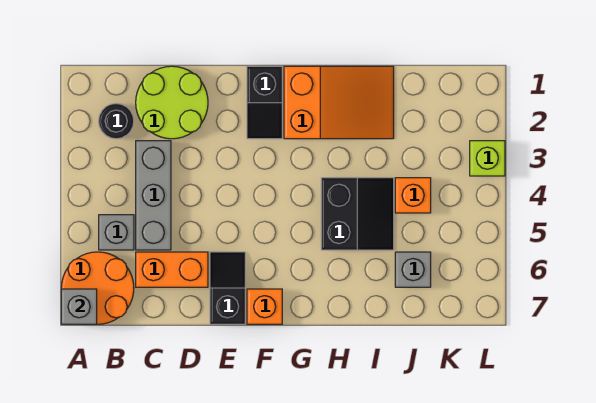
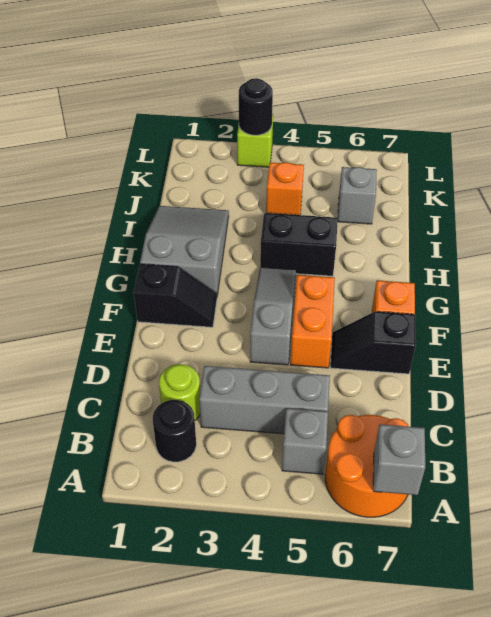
lime round brick C1:D2 level 1 -> lime round brick C2 level 1
orange brick C6:D6 level 1 -> orange brick E5:F5 level 1
none -> grey slope E4:G4 level 1 top E
orange slope G1:I2 level 1 top G -> grey slope G1:I2 level 1 top G
none -> black round brick L3 level 2

